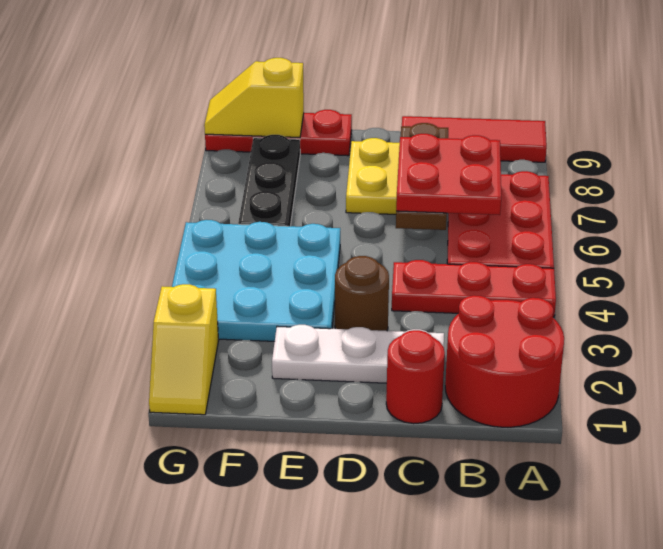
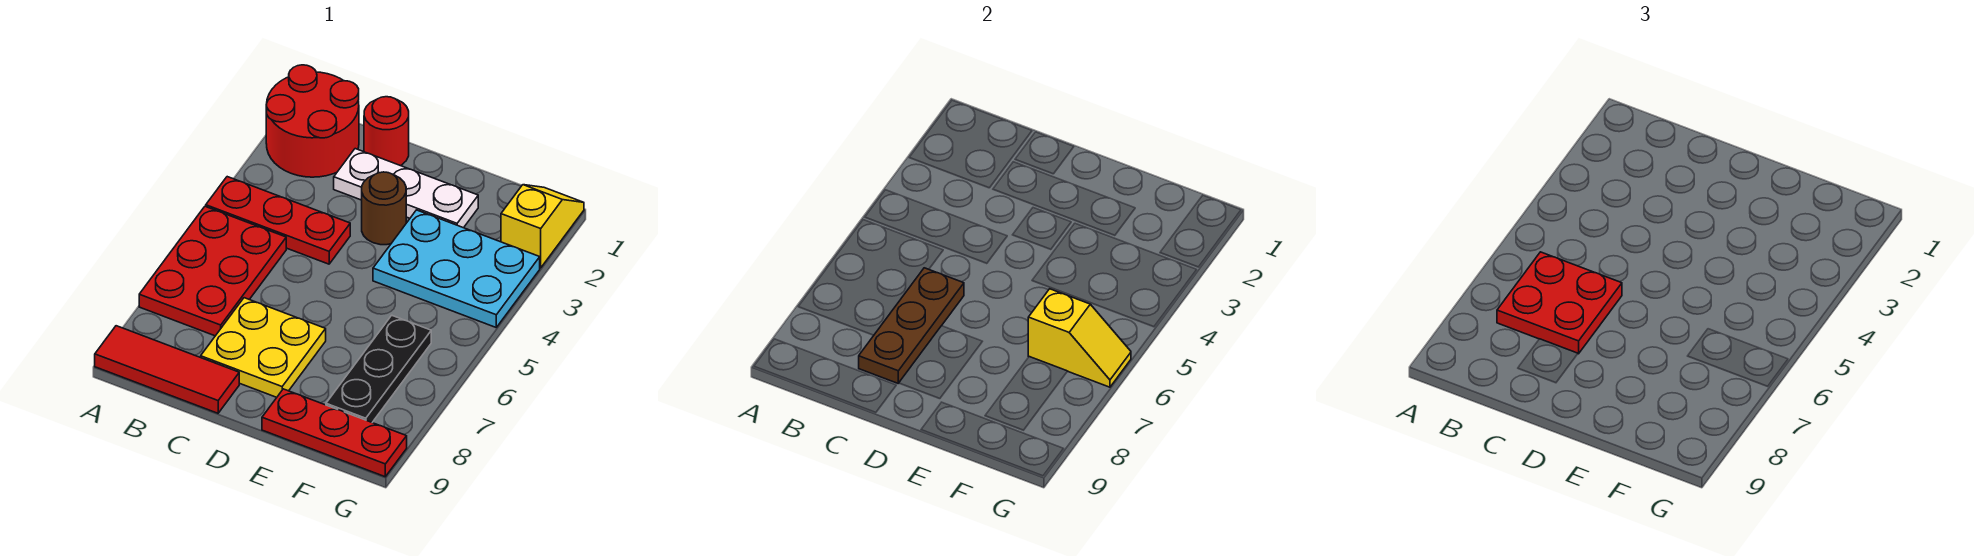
cyan plate E3:G5 level 1 -> cyan plate E3:G4 level 1
yellow slope F9:G9 level 2 top F -> yellow slope F6:G6 level 2 top F

